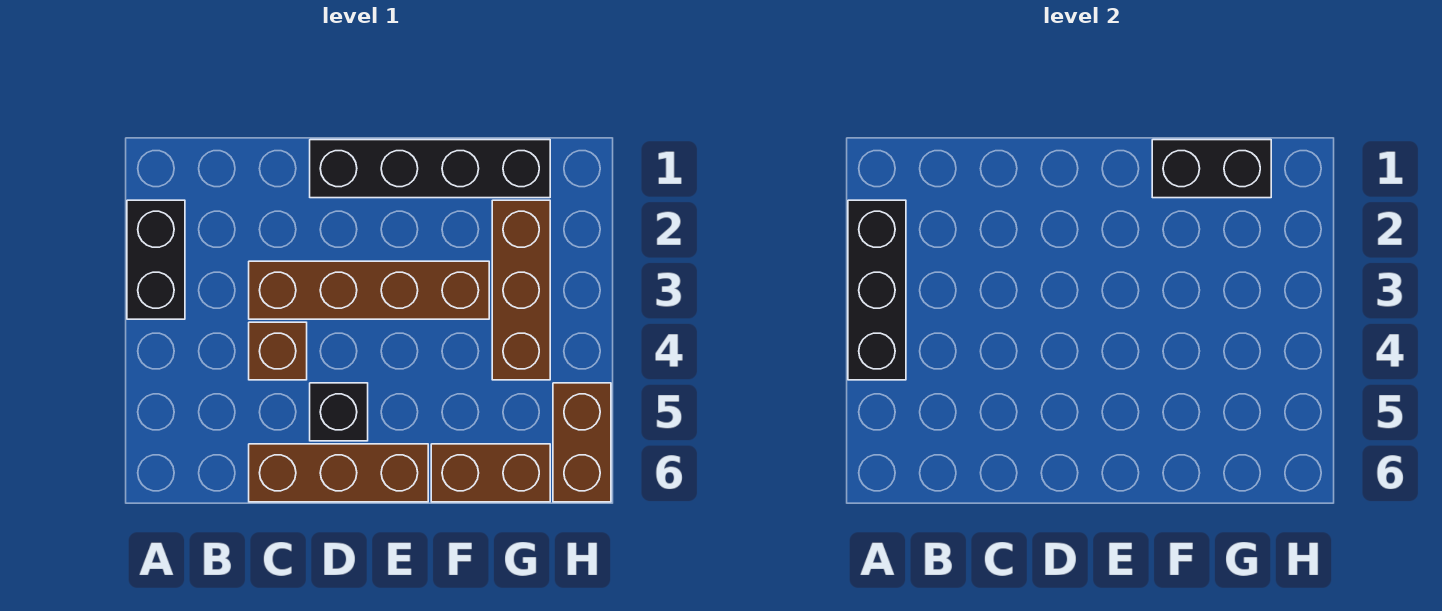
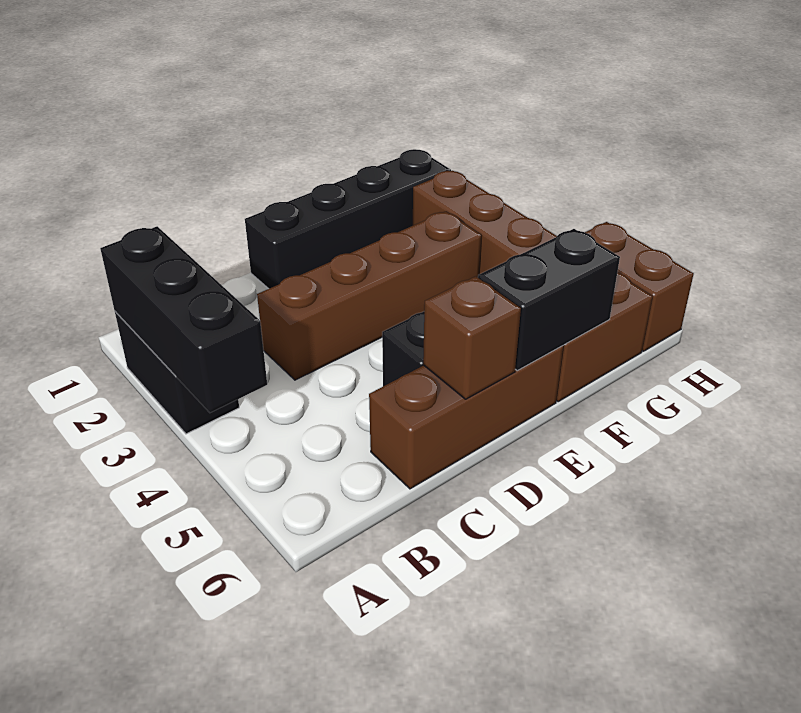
brown brick C4 level 1 -> brown brick D6 level 2
black brick F1:G1 level 2 -> black brick E6:F6 level 2

